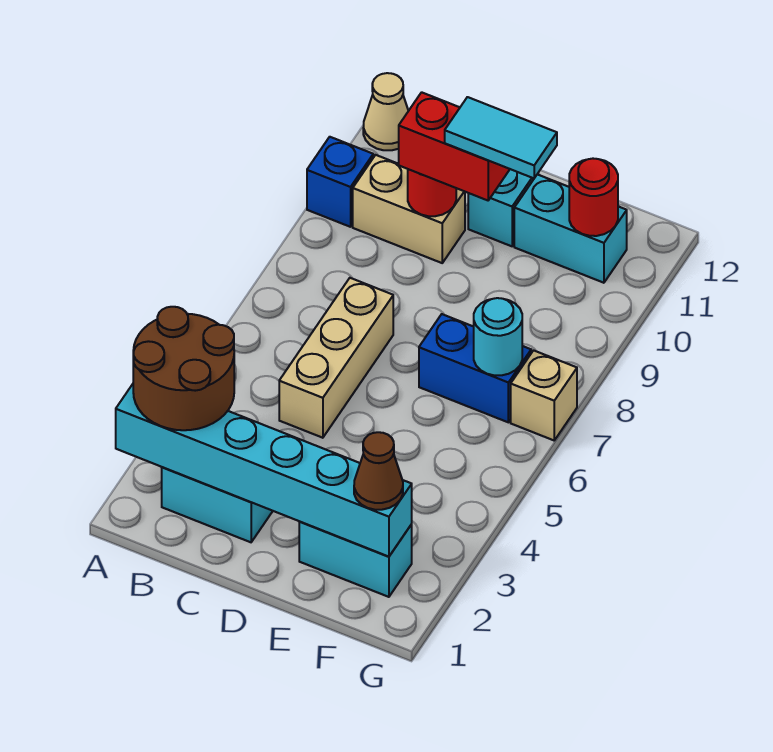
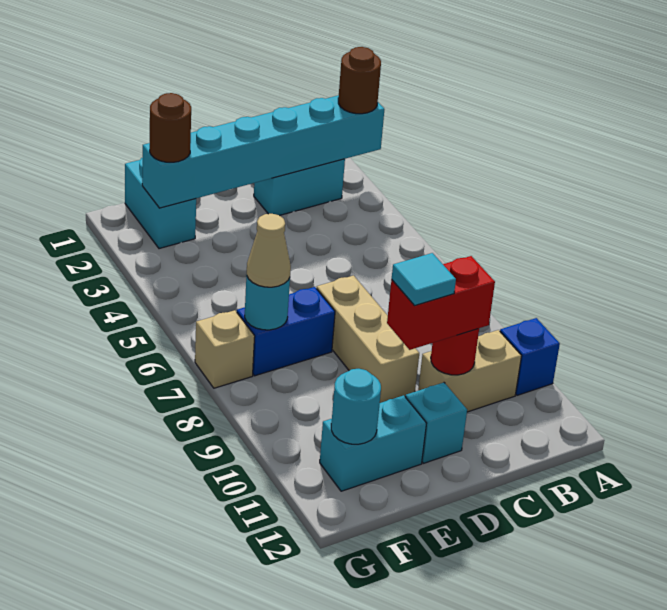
brown round brick A2:B3 level 3 -> brown round brick A2 level 3
tan cone A12 level 1 -> tan cone F7 level 3
tan brick C5:C7 level 1 -> tan brick D7:D9 level 1
cyan tile D10:E10 level 4 -> cyan tile D10 level 4
cyan brick E2:F2 level 1 -> cyan brick F1:F2 level 1
brown cone F2 level 3 -> brown round brick F2 level 3
red round brick F11 level 2 -> cyan round brick F11 level 2

